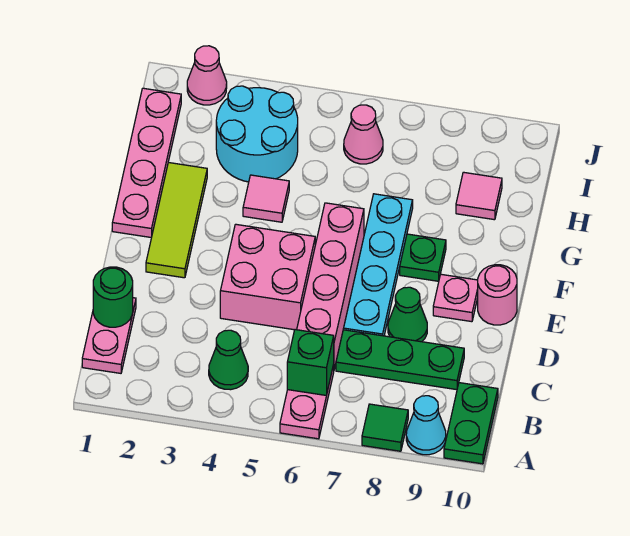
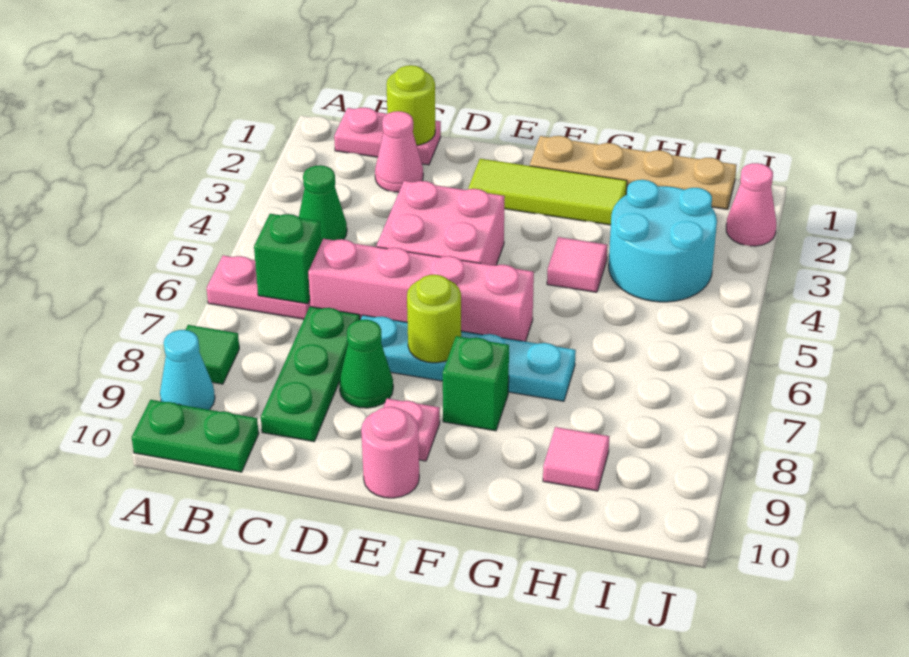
green round brick C1 level 2 -> lime round brick C1 level 2
none -> lime round brick E7 level 2
pink plate F1:I1 level 1 -> tan plate F1:I1 level 1
green plate F8 level 1 -> green brick F8 level 1
pink cone I6 level 1 -> pink cone C2 level 1

